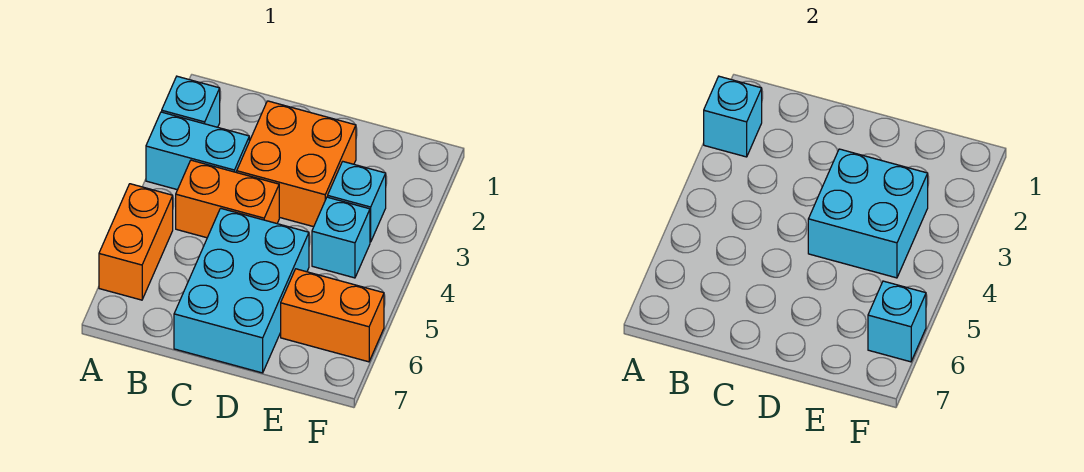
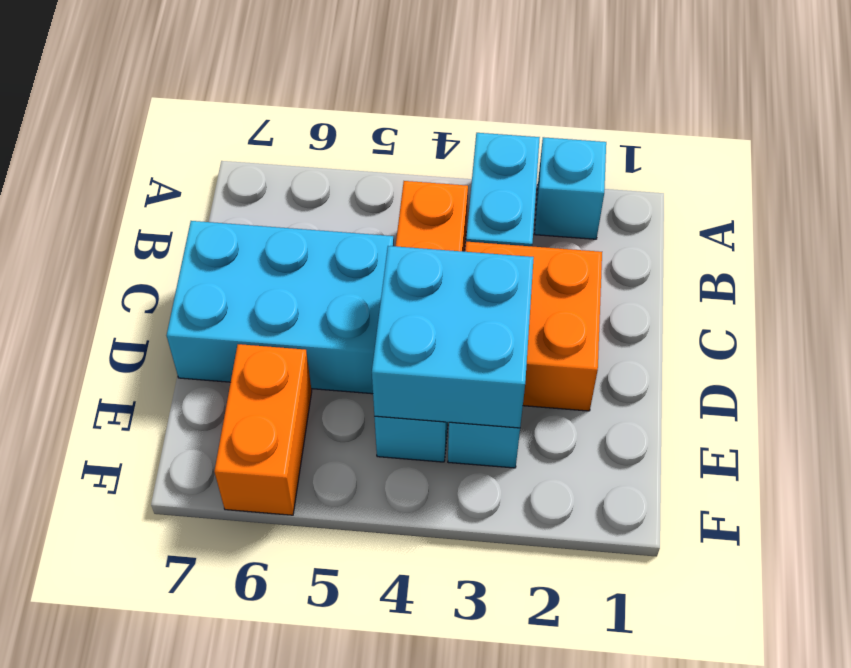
cyan brick A2 level 2 -> none
orange brick A5:A6 level 1 -> none
cyan brick F6 level 2 -> none

